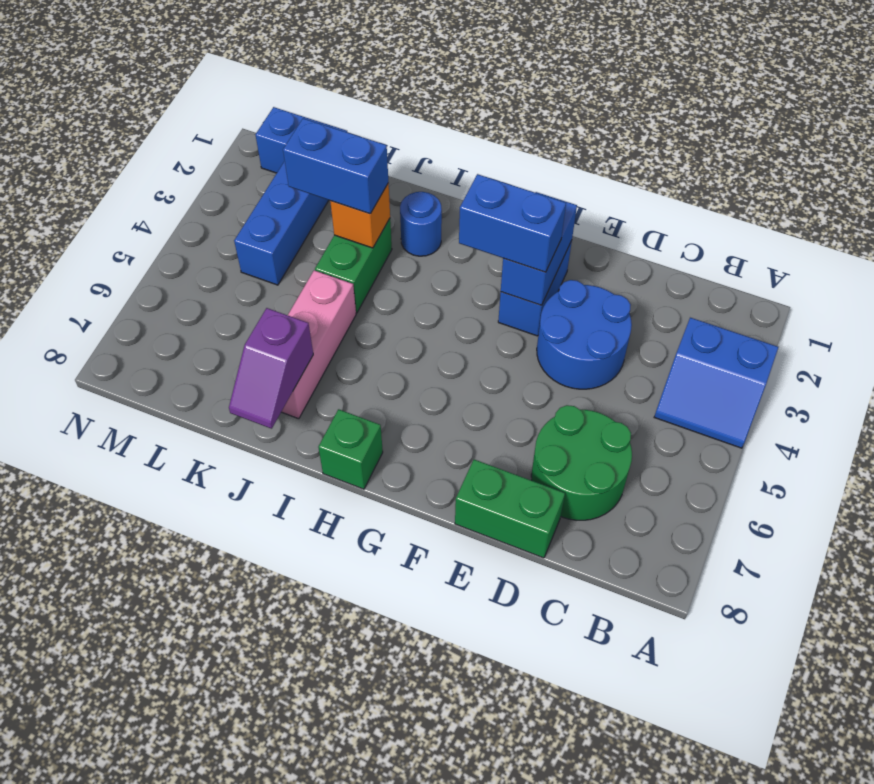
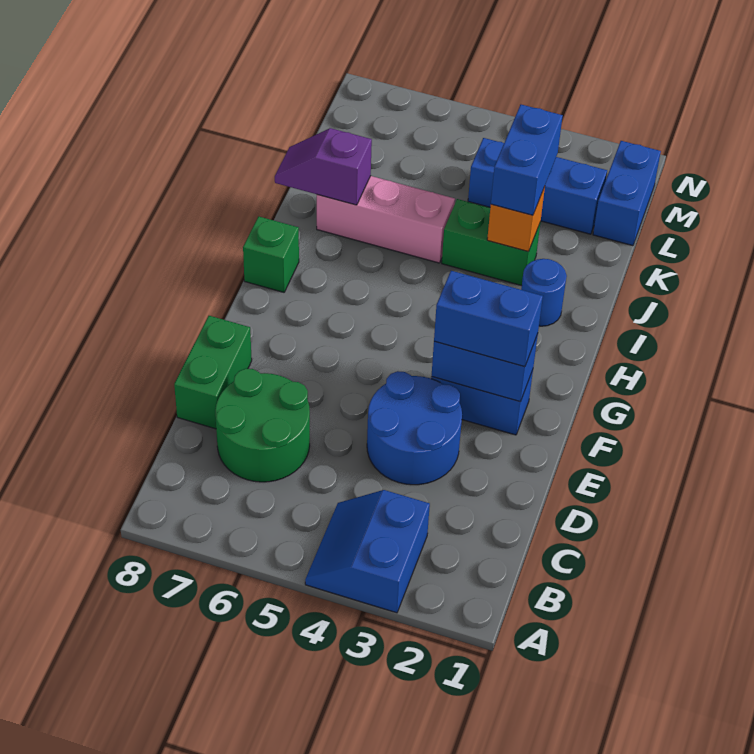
blue brick F3:G3 level 3 -> blue brick F2:F3 level 3

